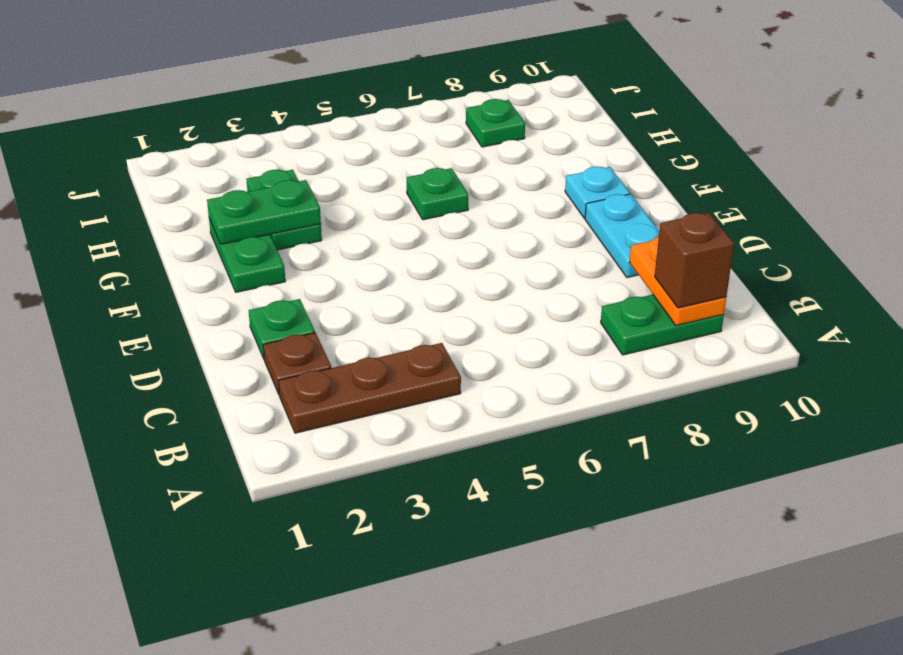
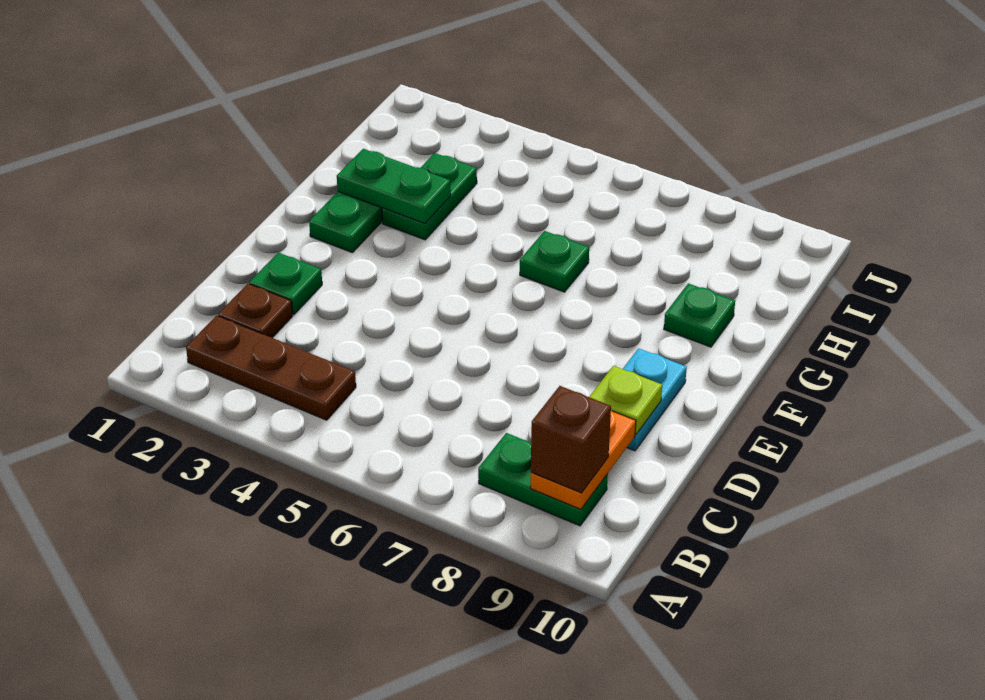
none -> lime plate D9 level 2
cyan plate F9 level 1 -> none
green plate I8 level 1 -> green plate G9 level 1

